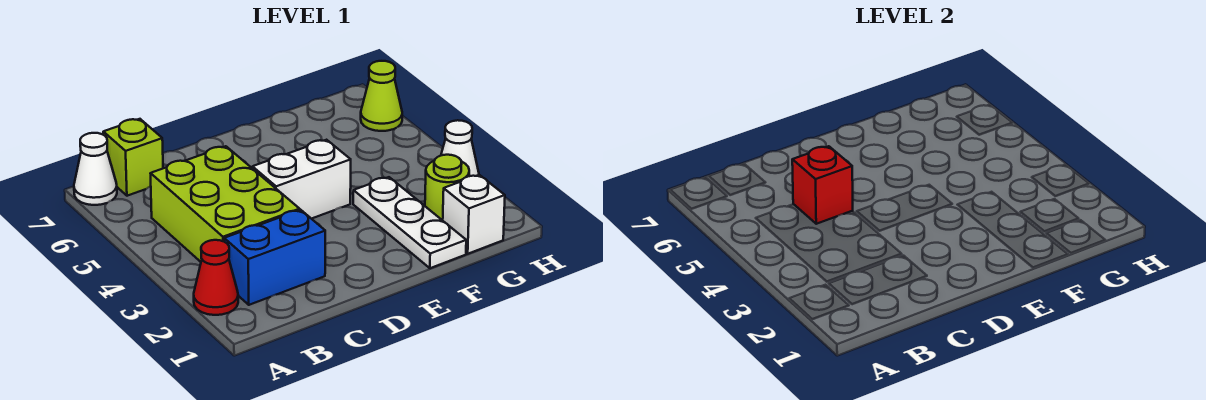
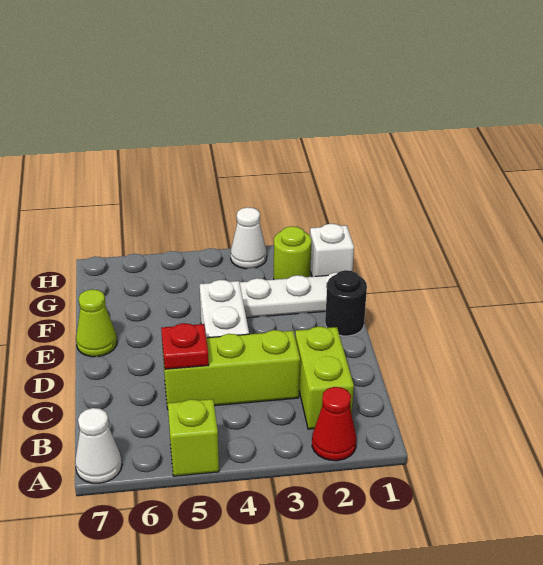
blue brick B2:C2 level 1 -> lime brick B2:C2 level 1
lime brick B3:C5 level 1 -> lime brick C3:C5 level 1
lime brick B7 level 1 -> lime brick A5 level 1
red brick C5 level 2 -> red plate C5 level 2
none -> black round brick E1 level 1
lime cone H6 level 1 -> lime cone E7 level 1

